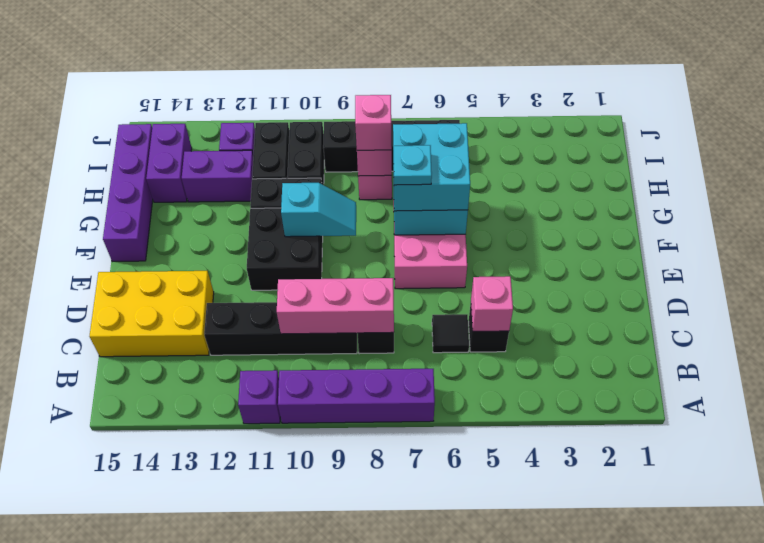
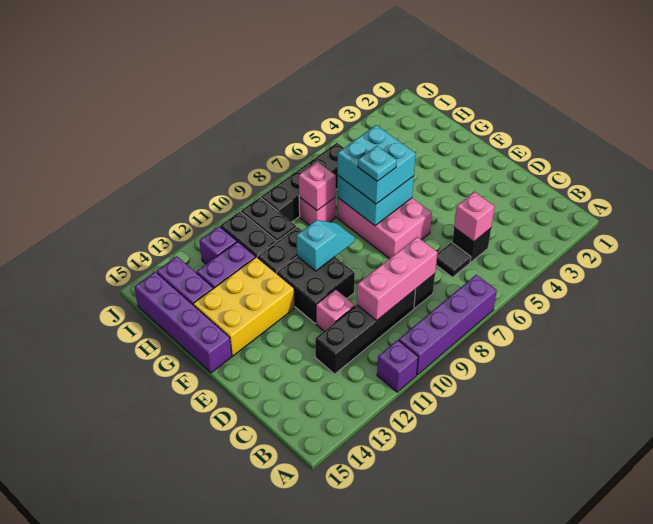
yellow brick C13:D15 level 1 -> yellow brick F12:G14 level 1
pink brick H8 level 3 -> pink brick D11 level 1

